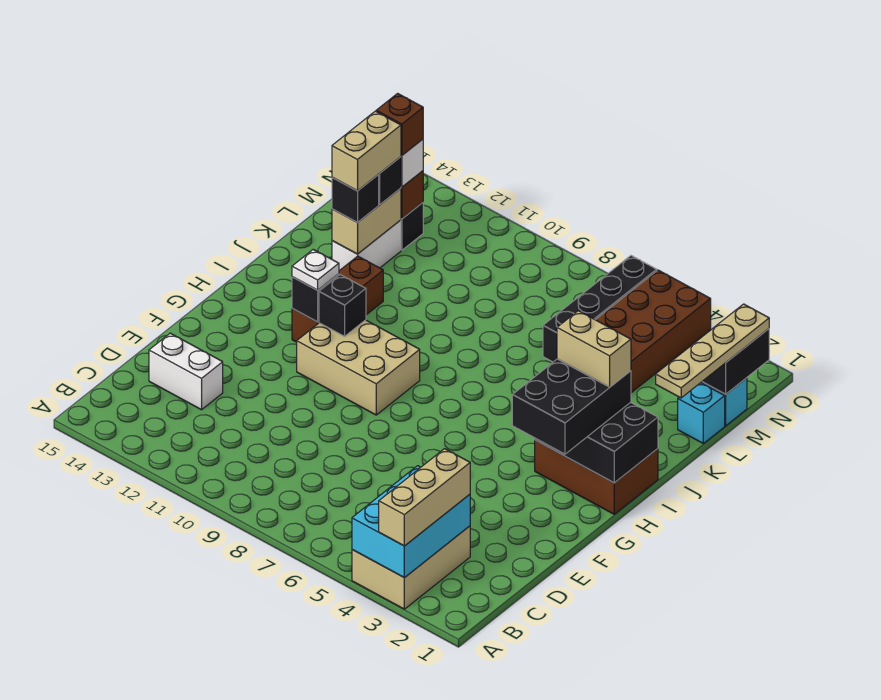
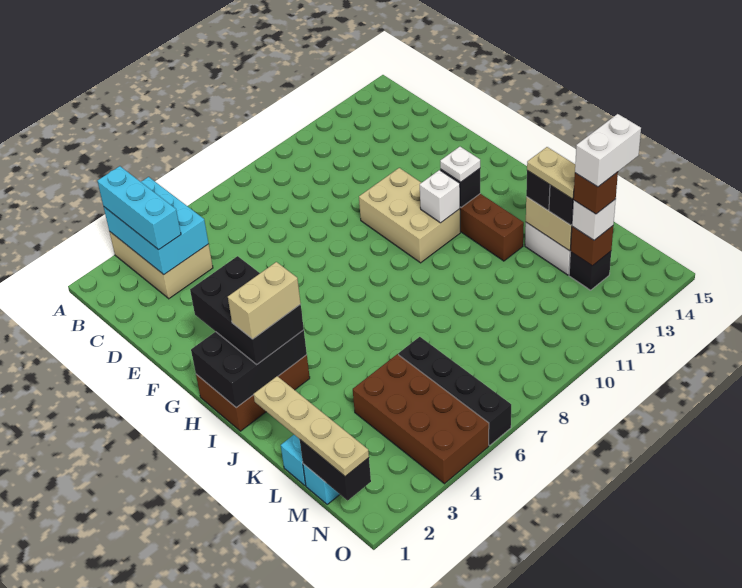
tan brick A3:C3 level 3 -> cyan brick A3:C3 level 3
white brick D13:D14 level 1 -> white brick M13:M14 level 5
tan brick G9:H11 level 1 -> tan brick F10:H11 level 1
black brick H11 level 2 -> white brick H11 level 2
tan brick K13:L13 level 4 -> tan plate K13:L13 level 4

